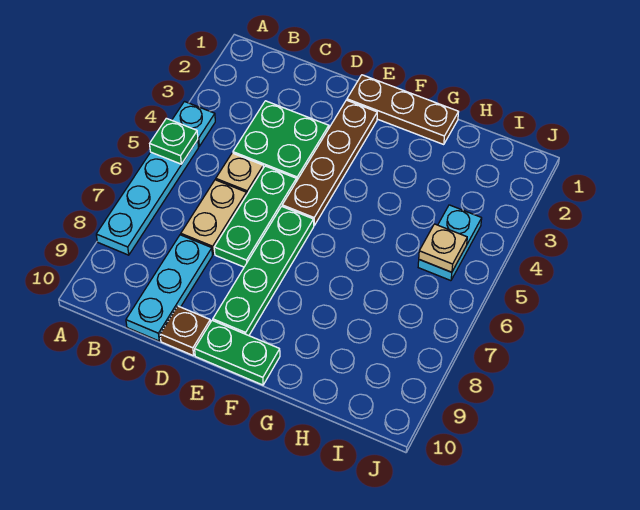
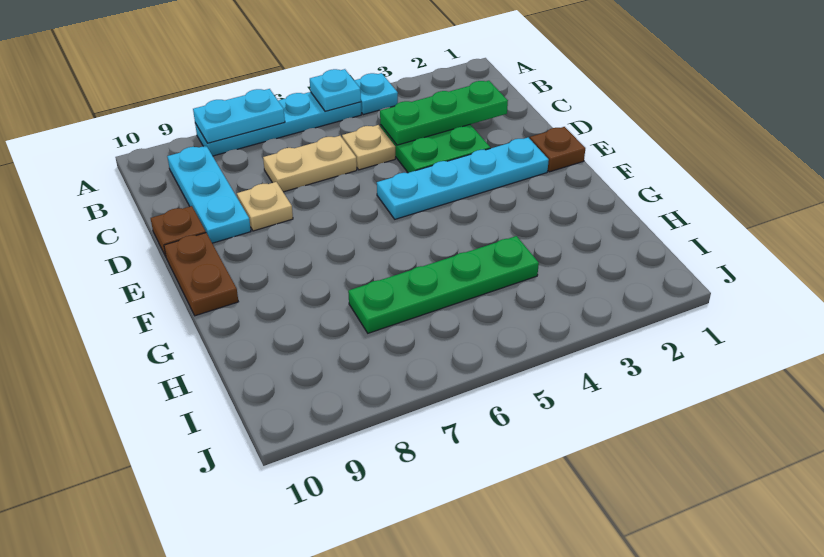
green plate A5 level 2 -> cyan plate A5 level 2
cyan plate C8:C10 level 1 -> cyan plate B9:D9 level 1
green plate D5:D7 level 1 -> green plate C2:C4 level 2
brown plate E1:G1 level 1 -> brown plate E1 level 1
brown plate E2:E5 level 1 -> cyan plate E2:E5 level 1
green plate E6:E9 level 1 -> green plate H4:H7 level 1
green plate E10:F10 level 1 -> brown plate E10:F10 level 1
cyan plate I4:I5 level 1 -> cyan plate A7:A8 level 2
tan plate I5 level 2 -> tan plate D8 level 1

